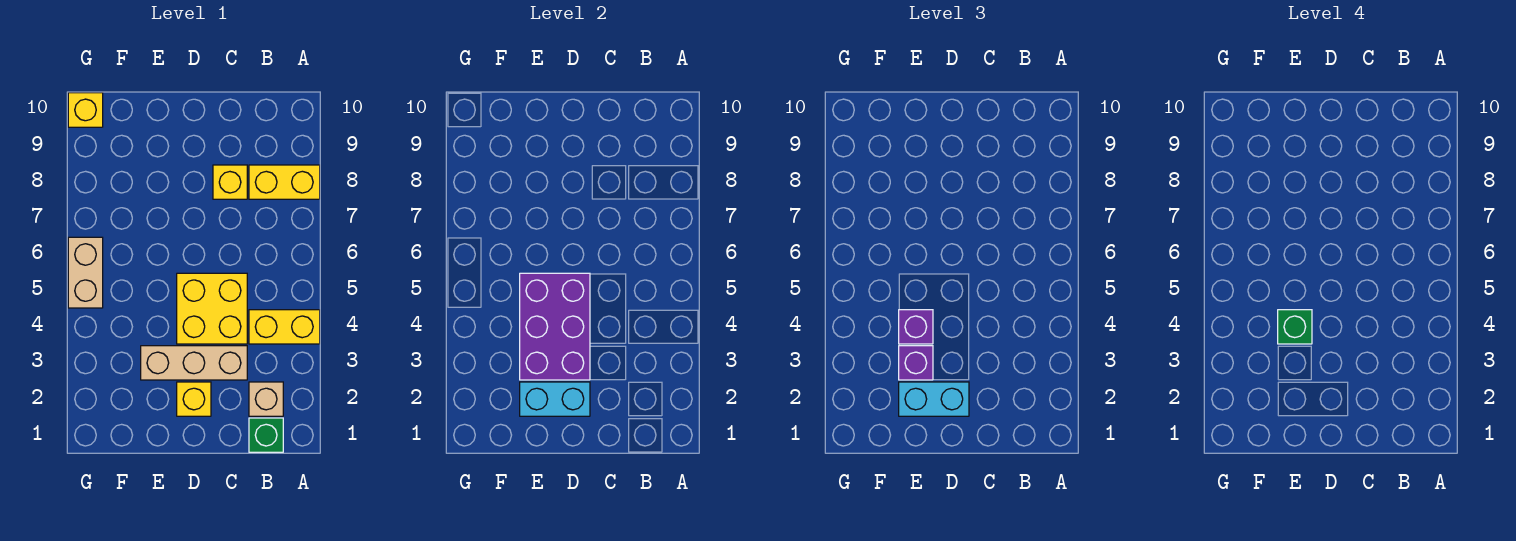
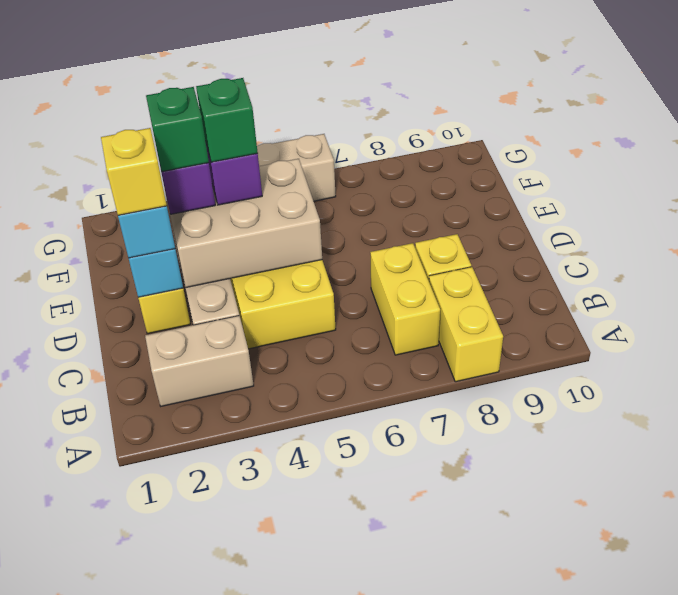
yellow brick A4:B4 level 1 -> yellow brick B7:C7 level 1
green brick B1 level 1 -> green brick E3 level 4
tan brick B2 level 1 -> tan brick B2:B3 level 1
purple brick D3:E5 level 2 -> tan brick D3:E5 level 2
yellow brick G10 level 1 -> yellow brick D2 level 4

